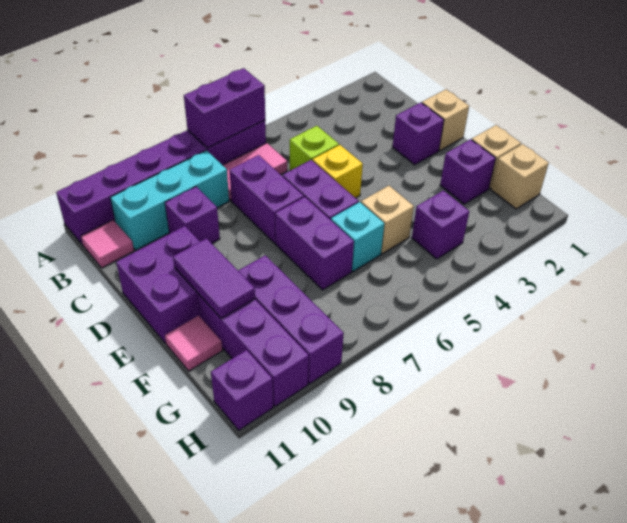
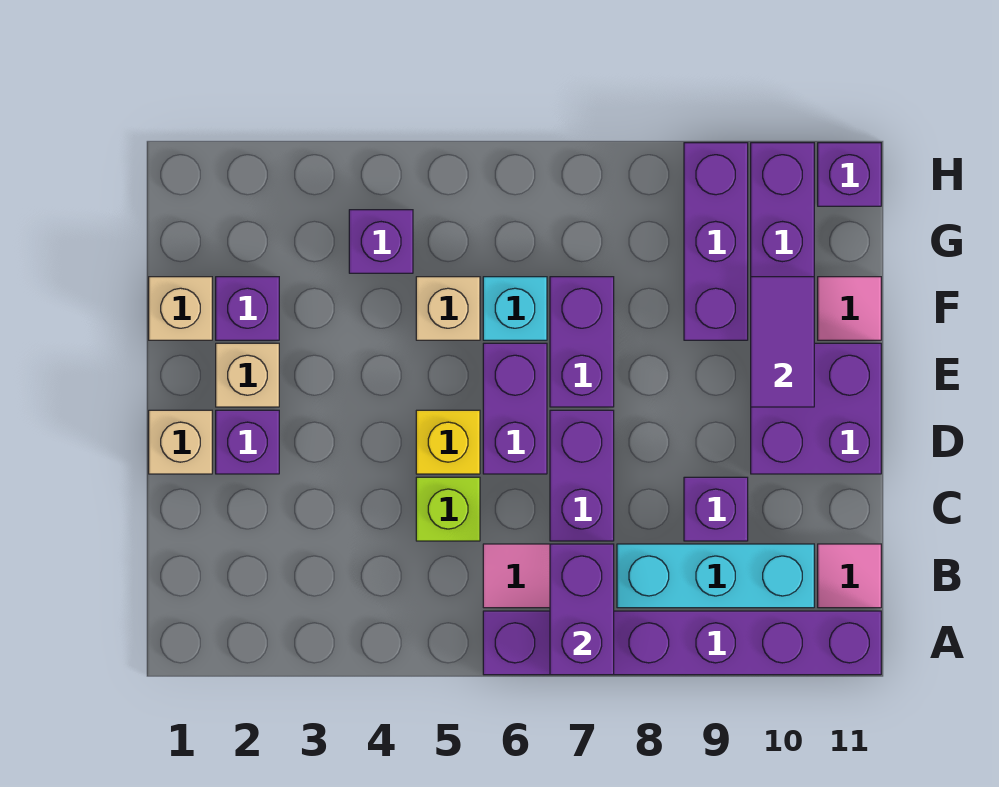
purple brick A6:A7 level 2 -> purple brick A7:B7 level 2
tan brick G1 level 1 -> tan brick E2 level 1

